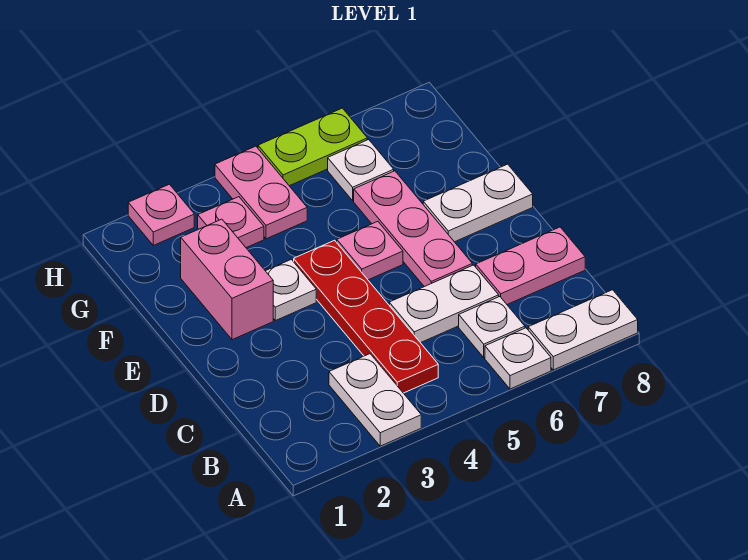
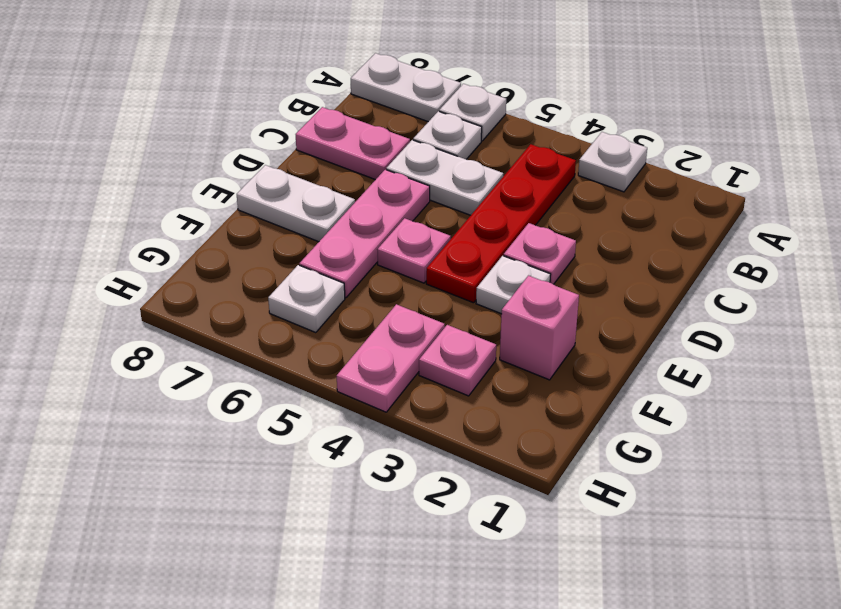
white plate A3:B3 level 1 -> white plate A3 level 1
pink brick E2:F2 level 1 -> pink brick F2 level 1
pink plate H2 level 1 -> pink plate D3 level 1
lime plate H5:H6 level 1 -> none

